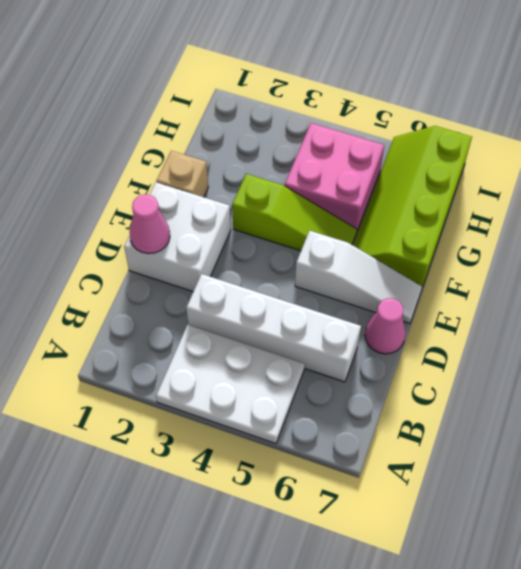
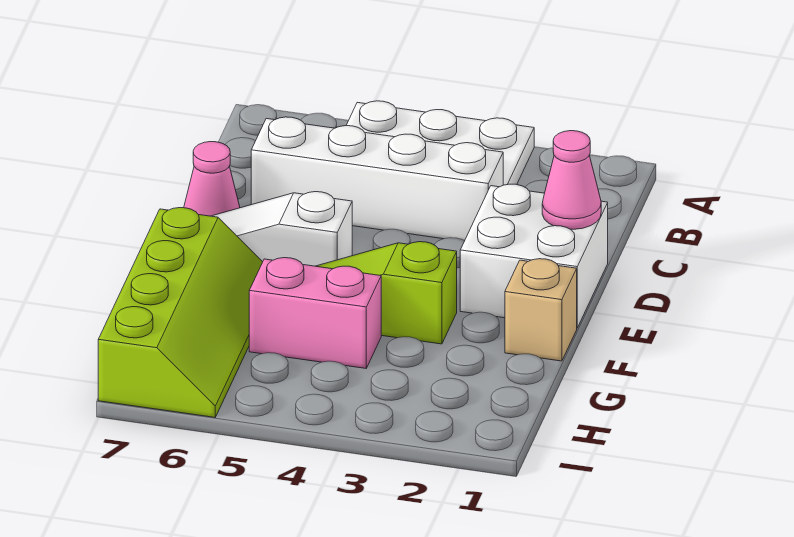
pink brick G4:H5 level 1 -> pink brick G4:G5 level 1

